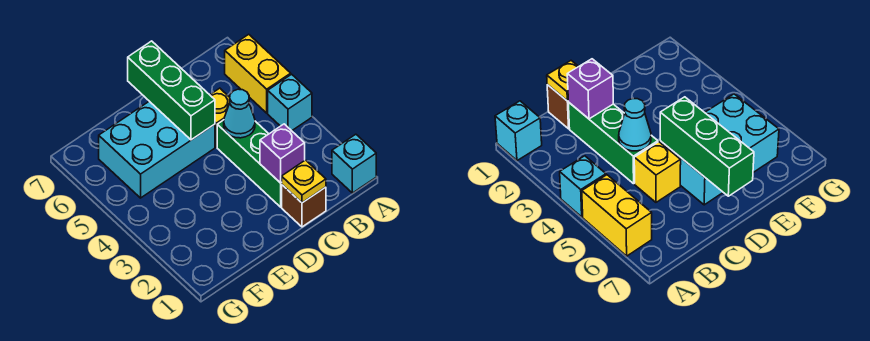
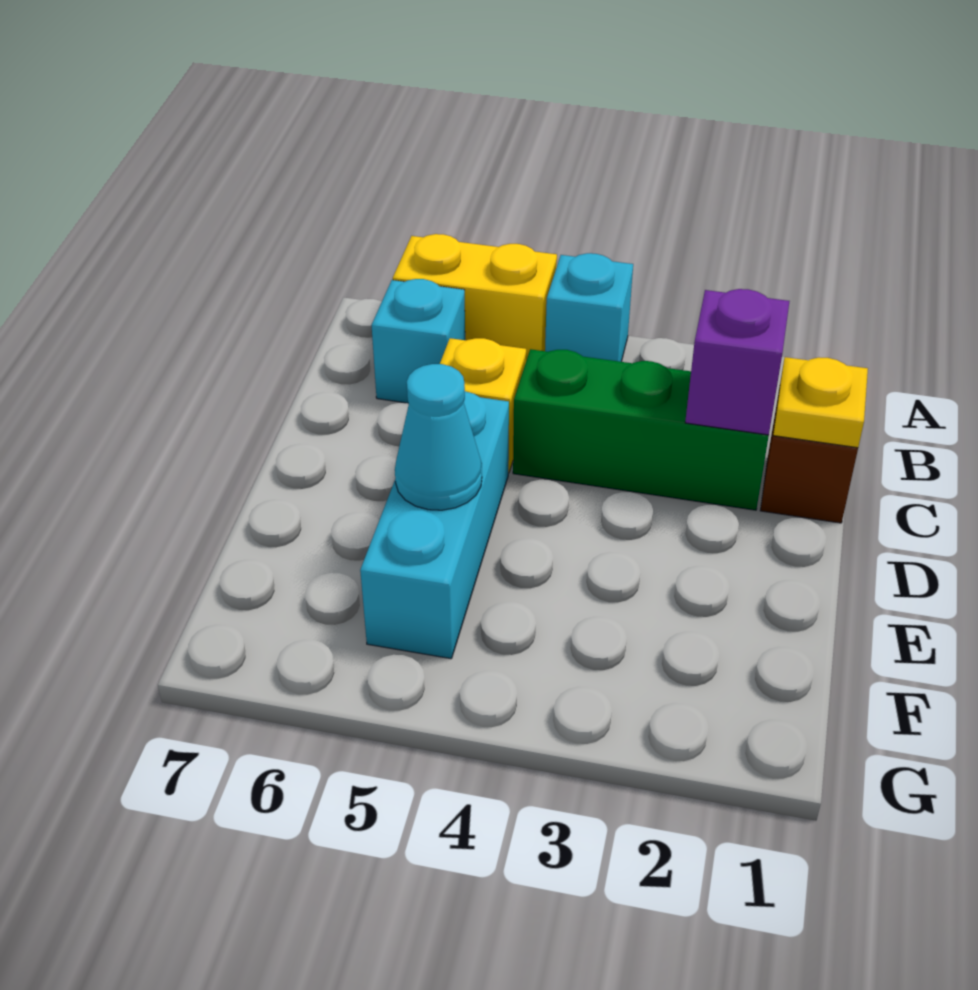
cyan brick A1 level 1 -> cyan brick B6 level 1
cyan cone C4 level 2 -> cyan cone E5 level 2
cyan brick D5:F6 level 1 -> cyan brick D5:F5 level 1
green brick D5:D7 level 2 -> none

